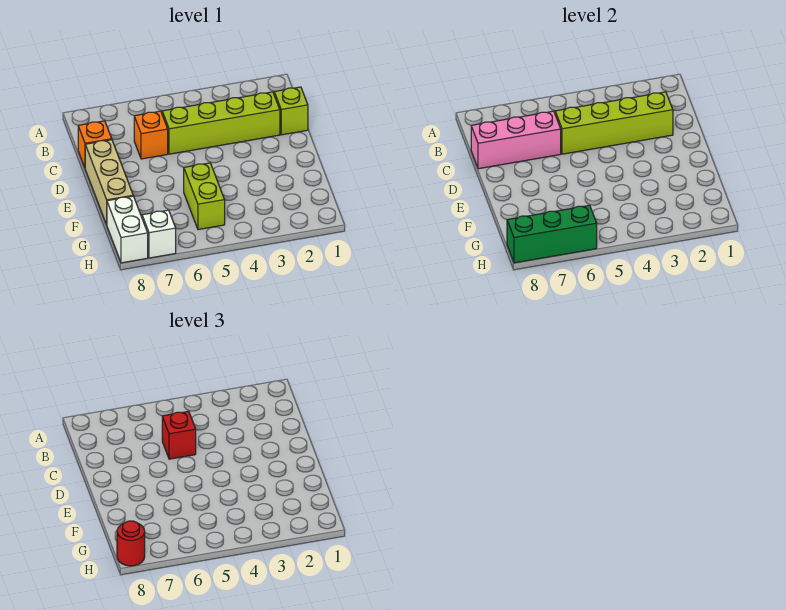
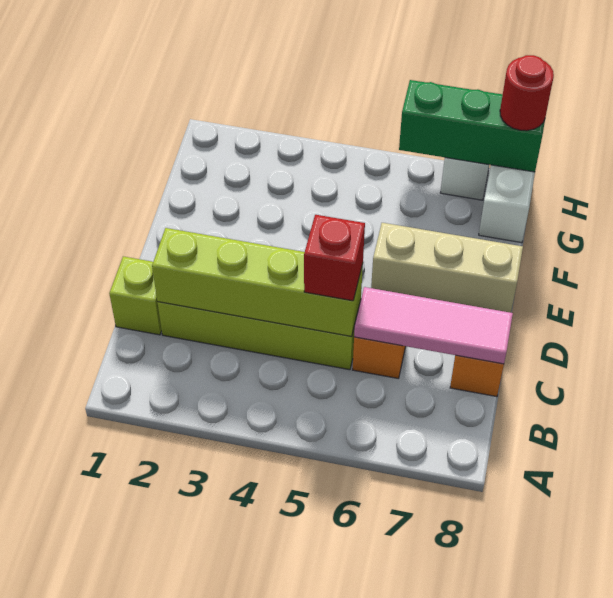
pink brick C6:C8 level 2 -> pink tile C6:C8 level 2
tan brick D8:F8 level 1 -> tan brick E6:E8 level 1
lime brick F5:G5 level 1 -> none

